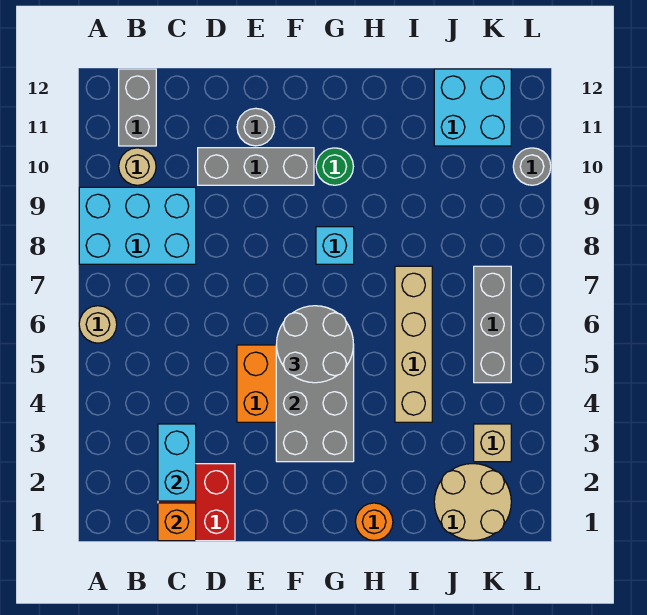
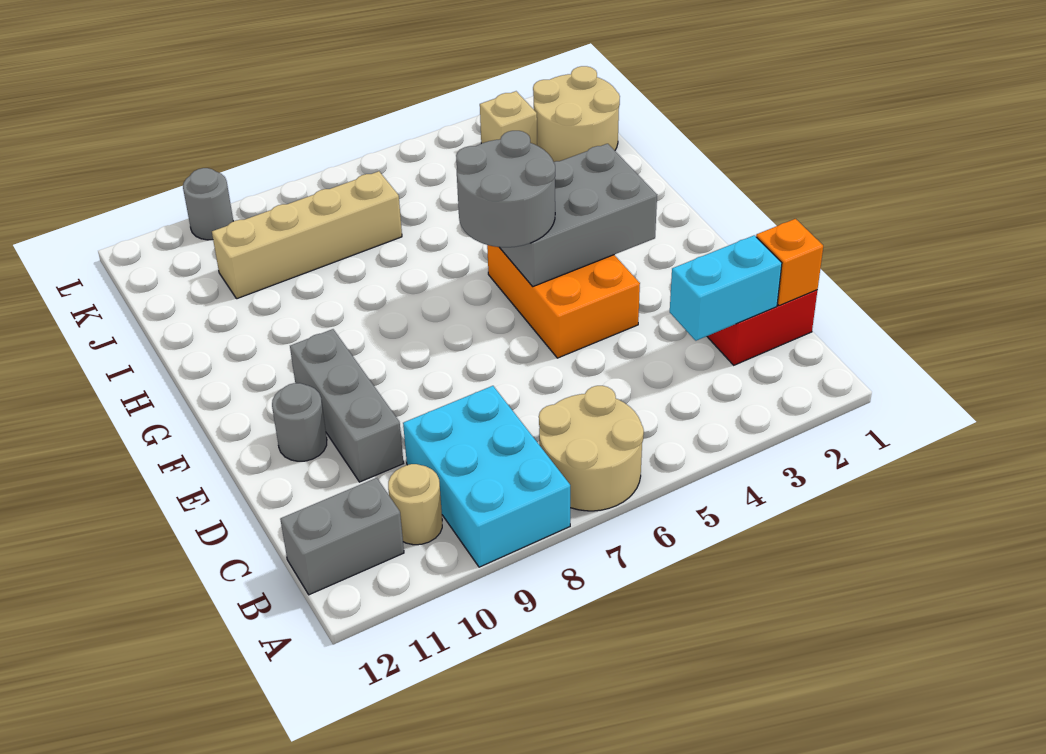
tan round brick A6 level 1 -> tan round brick A6:B7 level 1
cyan brick G8 level 1 -> none
green round brick G10 level 1 -> none
orange round brick H1 level 1 -> none
tan brick I4:I7 level 1 -> tan brick J7:J10 level 1
cyan brick J11:K12 level 1 -> none
grey brick K5:K7 level 1 -> none

